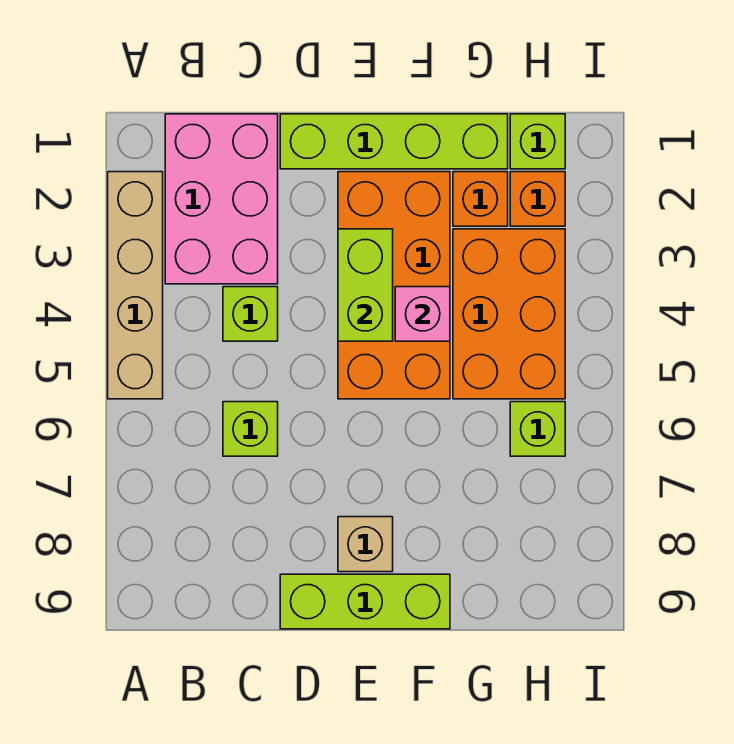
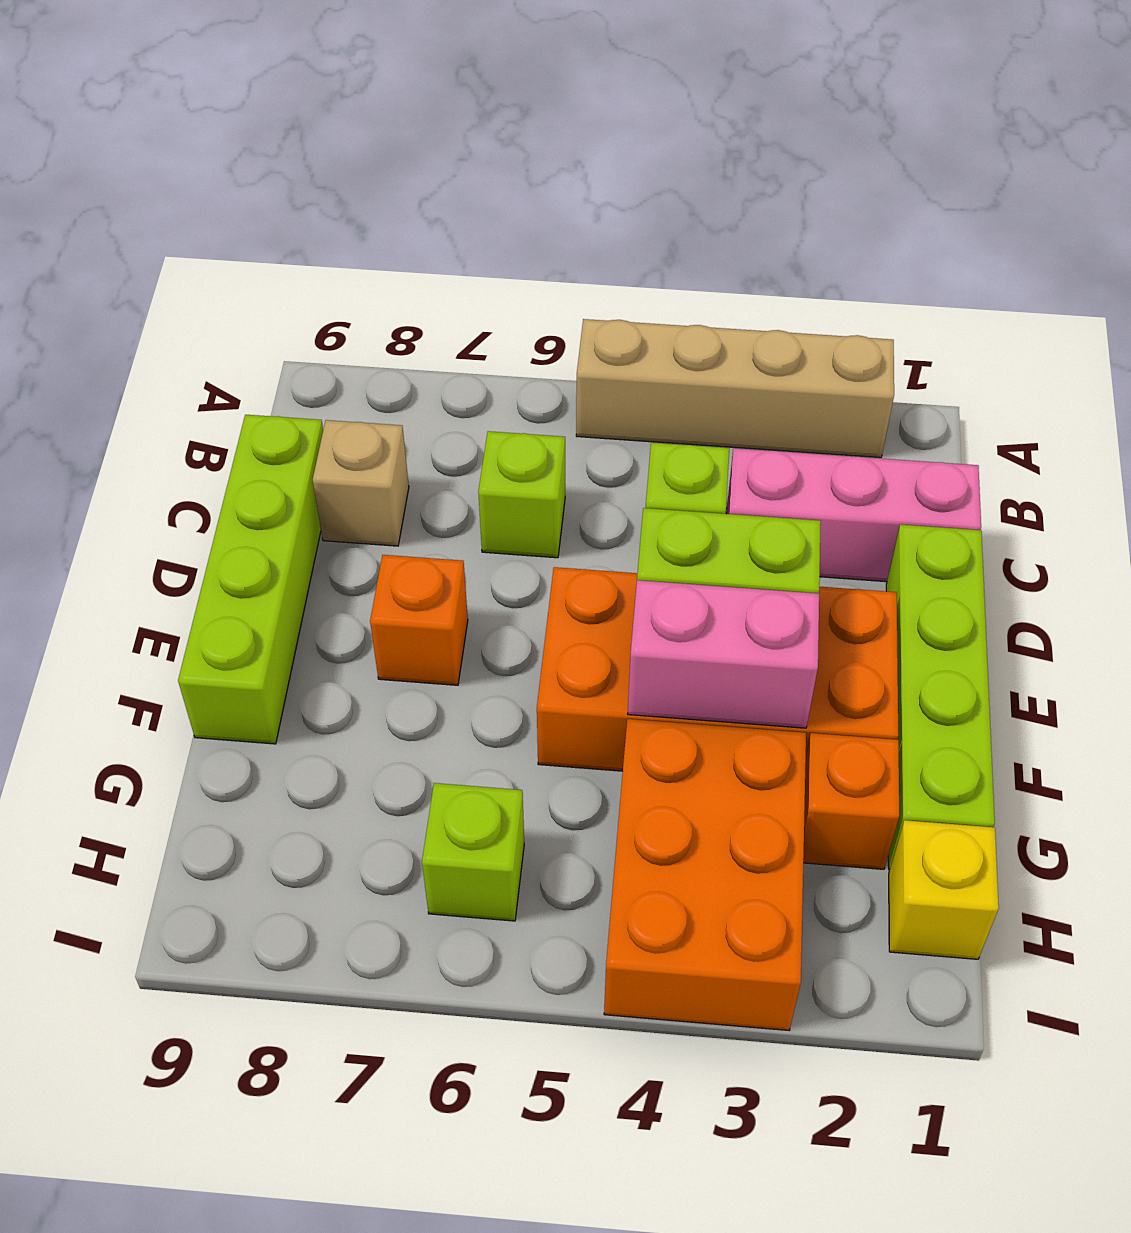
pink brick B1:C3 level 1 -> pink brick C1:C3 level 1
lime brick D9:F9 level 1 -> lime brick C9:F9 level 1
tan brick E8 level 1 -> tan brick C8 level 1
pink brick F4 level 2 -> pink brick F3:F4 level 2
orange brick G3:H5 level 1 -> orange brick G3:I4 level 1
lime brick H1 level 1 -> yellow brick H1 level 1
orange brick H2 level 1 -> orange brick E7 level 1

